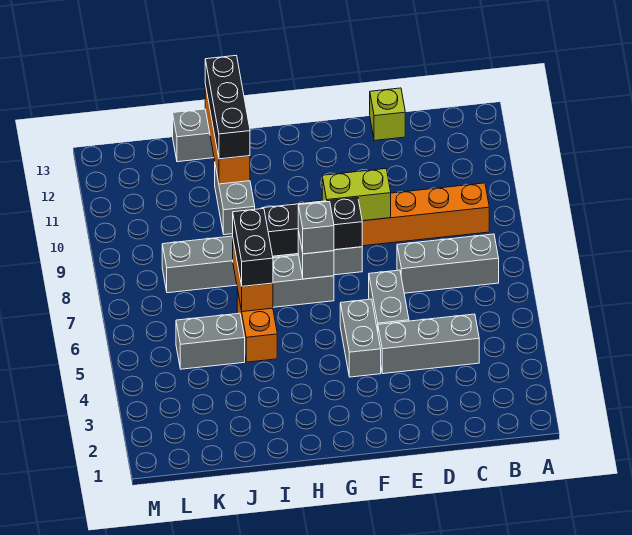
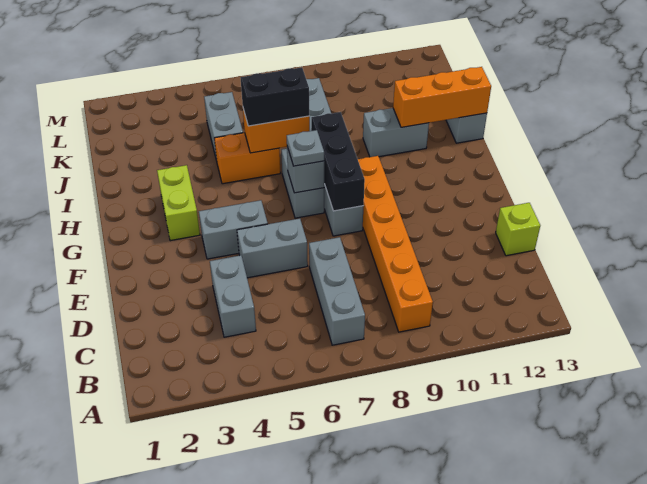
grey brick C4:E4 level 1 -> grey brick C4:D4 level 1
lime brick E9:F9 level 2 -> lime brick G3:H3 level 1
grey brick G7 level 3 -> grey plate G7 level 3
black brick I11:I13 level 3 -> none

